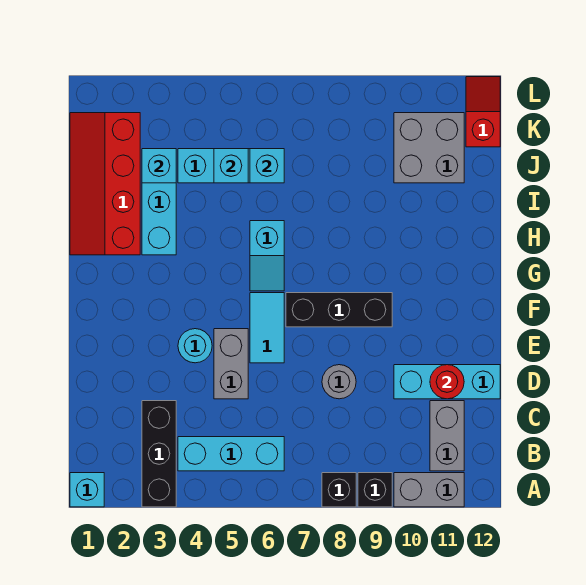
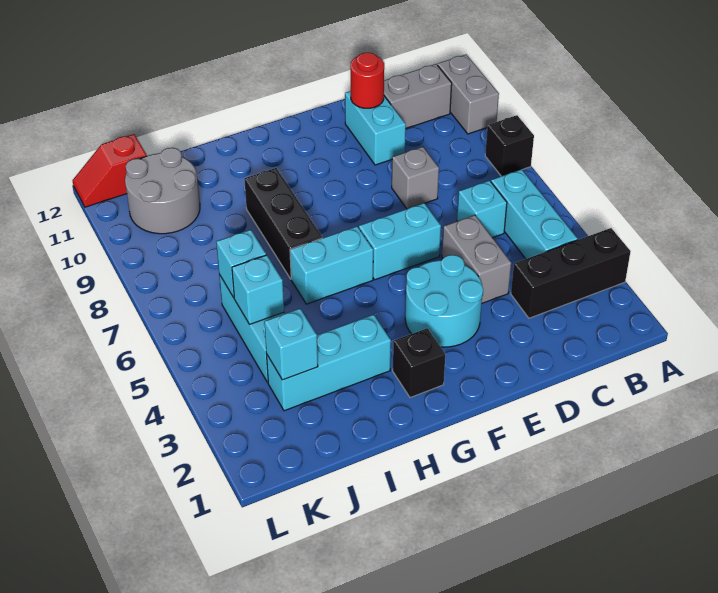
cyan brick A1 level 1 -> cyan brick C6 level 1
black brick A9 level 1 -> black brick G2 level 1
grey brick D5:E5 level 1 -> grey brick D4:D5 level 1
grey round brick D8 level 1 -> grey brick D8 level 1
cyan brick D10:D12 level 1 -> cyan brick D10:D11 level 1
cyan round brick E4 level 1 -> cyan round brick E3:F4 level 1
cyan tile E6:F6 level 1 -> cyan brick E6:F6 level 1
black brick F7:F9 level 1 -> black brick H7:H9 level 1
cyan slope G6:H6 level 1 top H -> cyan brick G6:H6 level 1
red slope H1:K2 level 1 top 2 -> none
grey brick J10:K11 level 1 -> grey round brick J10:K11 level 1

